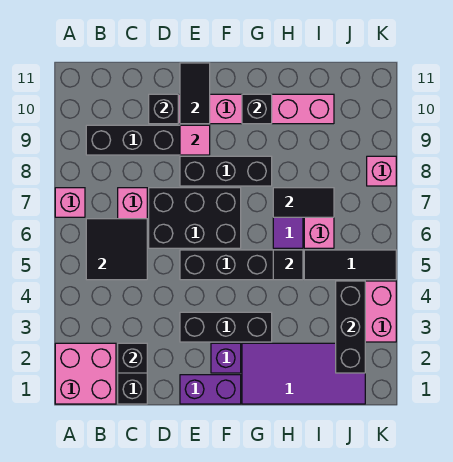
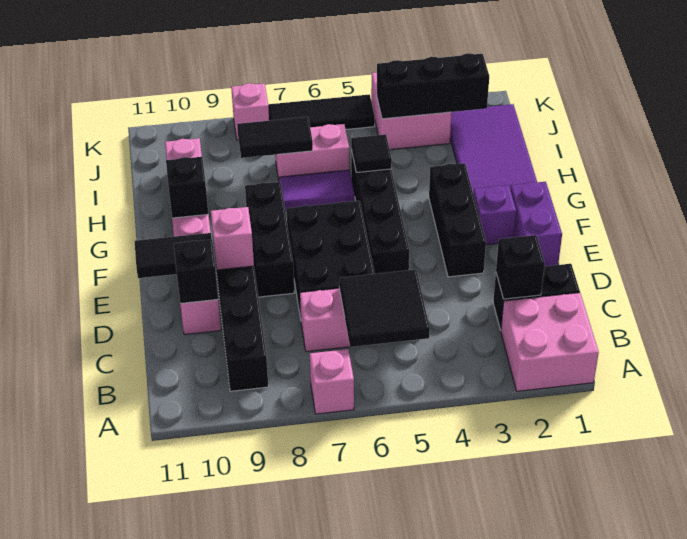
pink tile E9 level 2 -> pink brick E9 level 2
black tile H7:I7 level 2 -> black tile I7:I8 level 2
black tile I5:K5 level 1 -> black tile K5:K7 level 1

